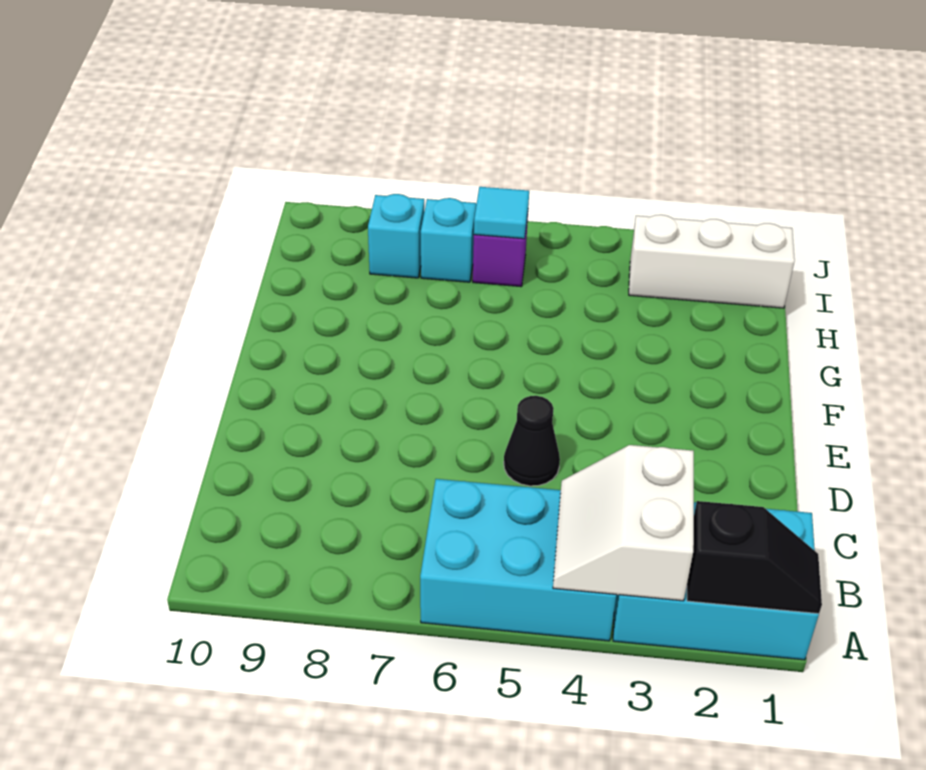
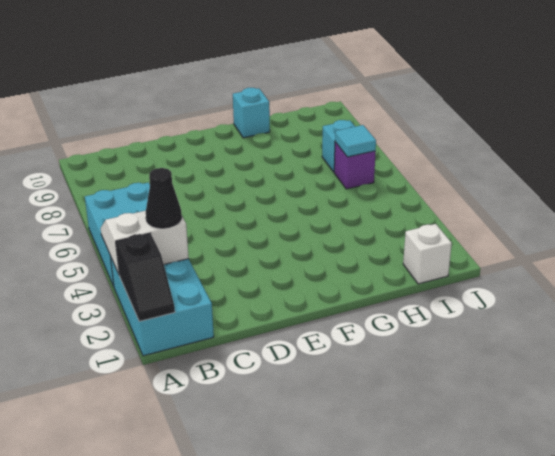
black cone D5 level 1 -> black cone B3 level 3
white brick I1:I3 level 1 -> white brick I1 level 1
cyan brick I8 level 1 -> cyan brick G10 level 1

